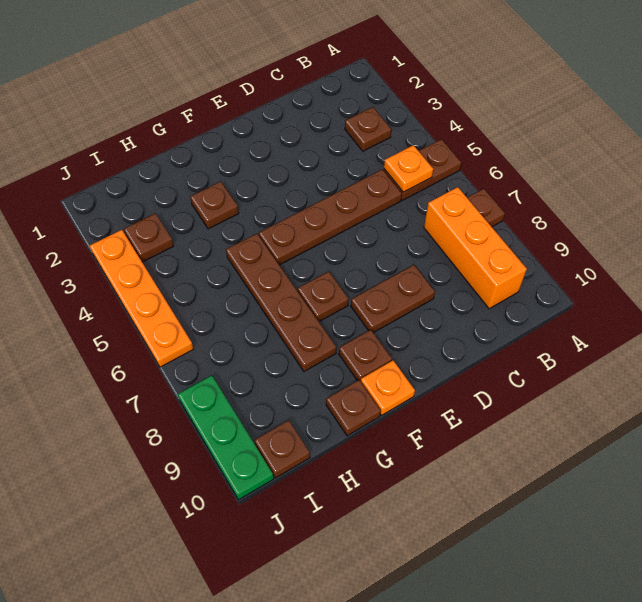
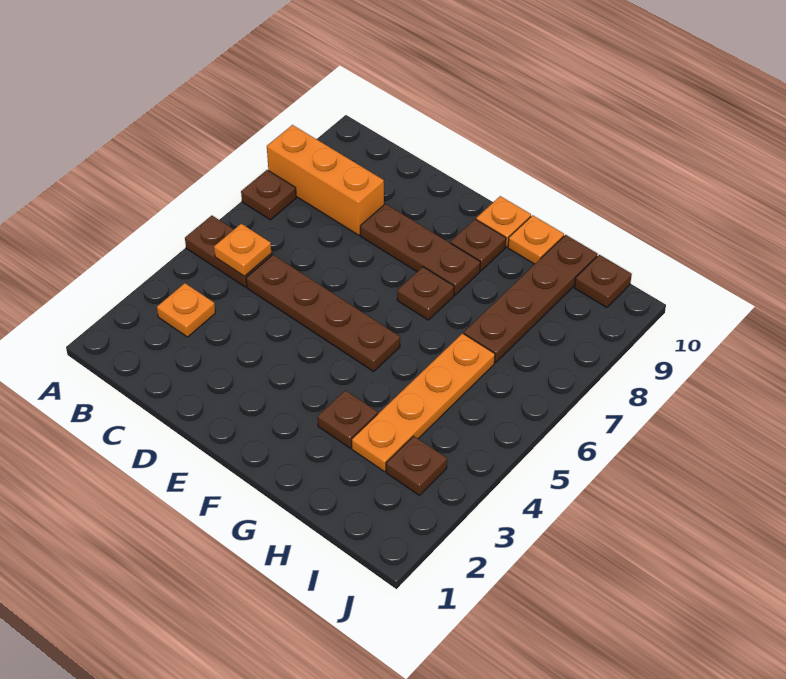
brown plate B3 level 1 -> orange plate B3 level 1
orange brick B7:B9 level 1 -> orange brick A8:C8 level 1
brown plate D8:E8 level 1 -> brown plate D8:F8 level 1
brown plate G5:G8 level 1 -> brown plate H7:H10 level 1
brown plate G10 level 1 -> orange plate G10 level 1
orange plate J3:J6 level 1 -> orange plate H3:H6 level 1
green plate J8:J10 level 1 -> none

